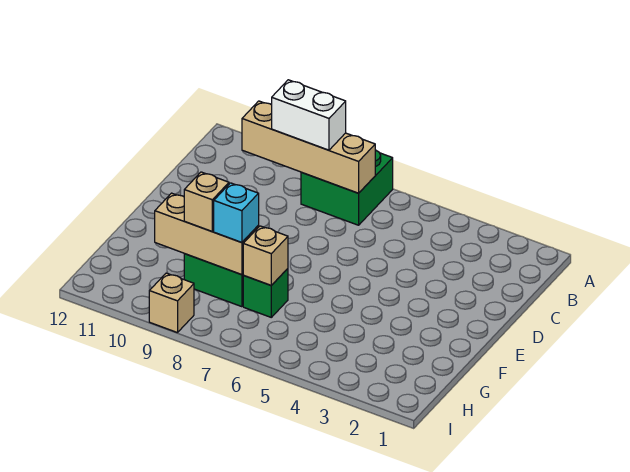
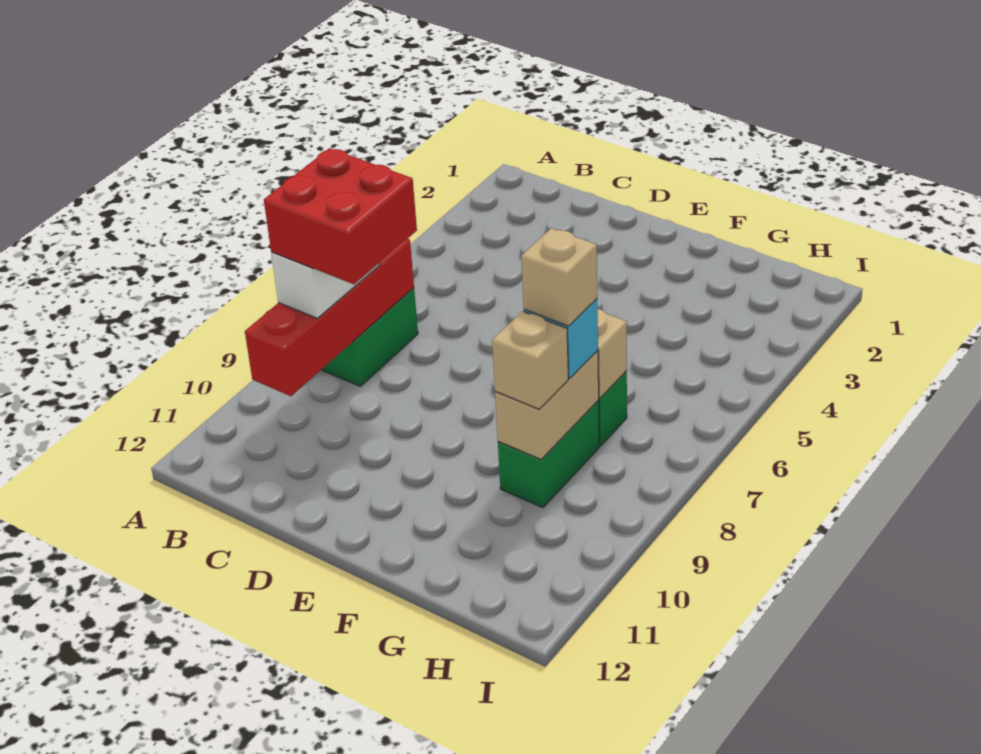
tan brick B7:B10 level 2 -> red brick B7:B10 level 2
none -> red brick B8:C9 level 4
tan brick G8:G10 level 2 -> tan brick G8:G9 level 2
tan brick I9 level 1 -> tan brick G8 level 4

